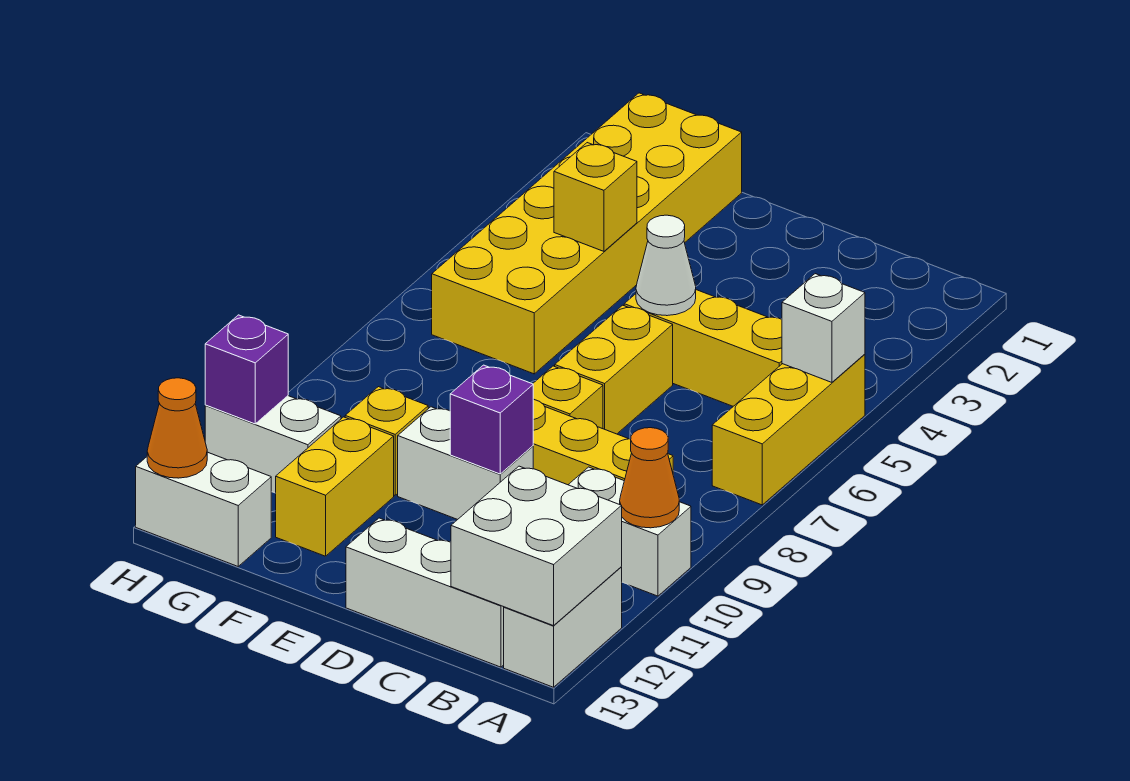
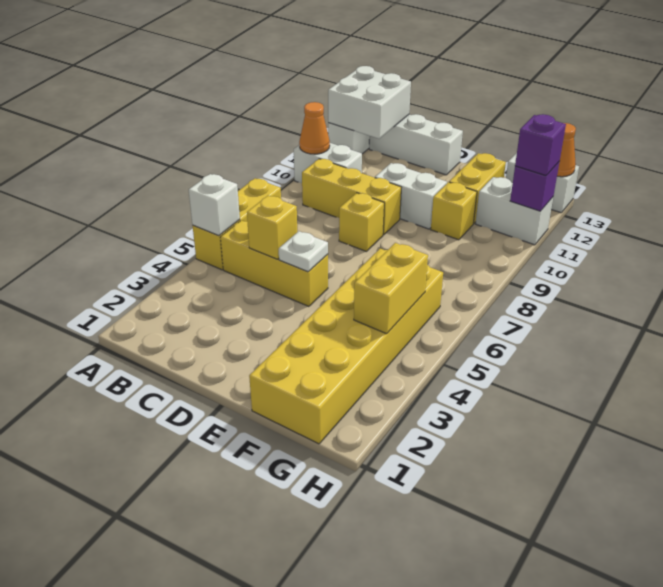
white cone D5 level 2 -> white plate D5 level 2
yellow brick D6:D7 level 1 -> yellow brick G4:G5 level 2
purple brick D10 level 2 -> purple brick H11 level 3
yellow brick F4 level 2 -> yellow brick C5 level 2

